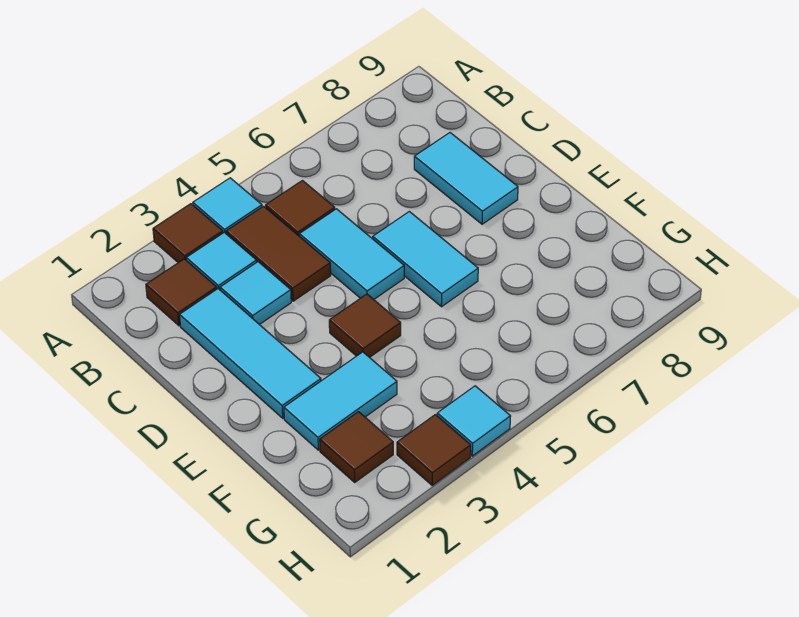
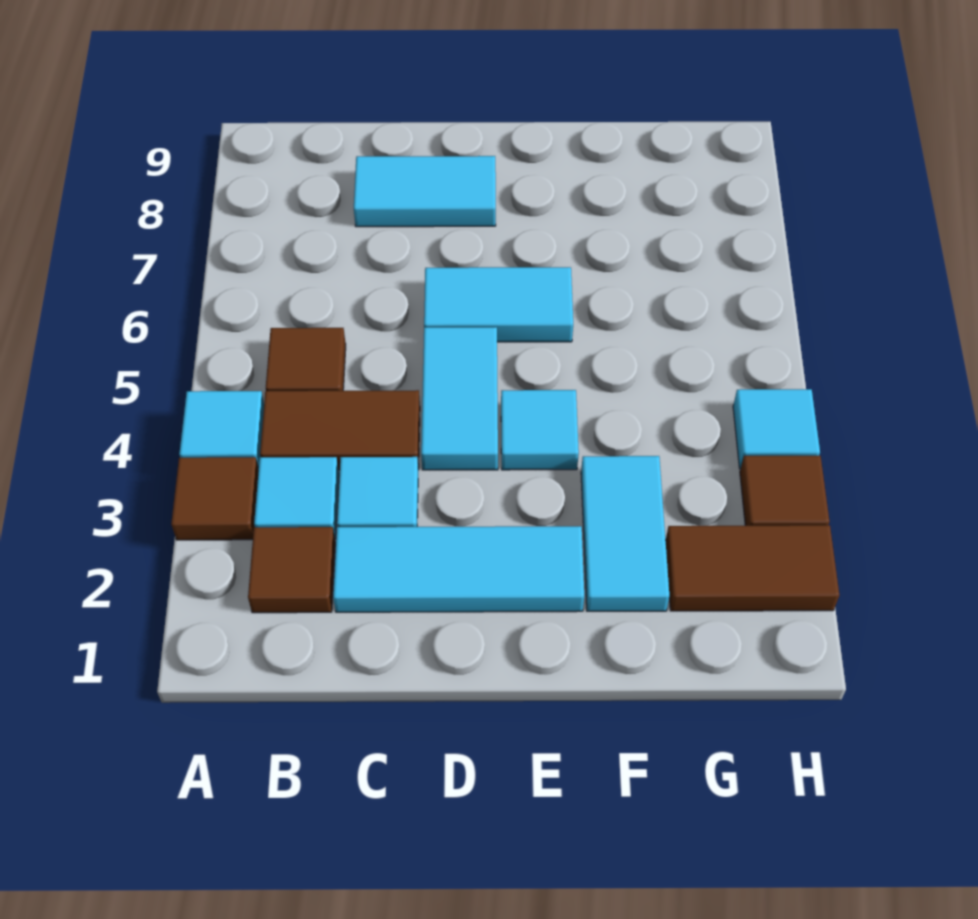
cyan tile C5:D5 level 1 -> cyan tile D4:D5 level 1
brown tile E4 level 1 -> cyan tile E4 level 1
brown tile G2 level 1 -> brown tile G2:H2 level 1

